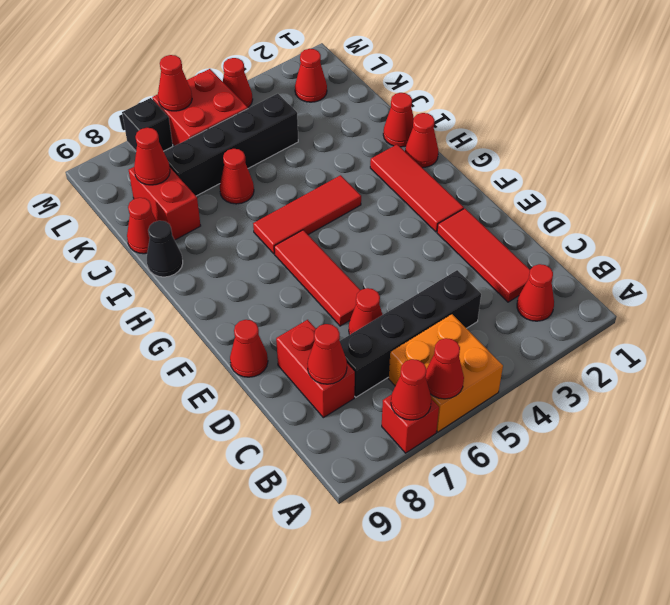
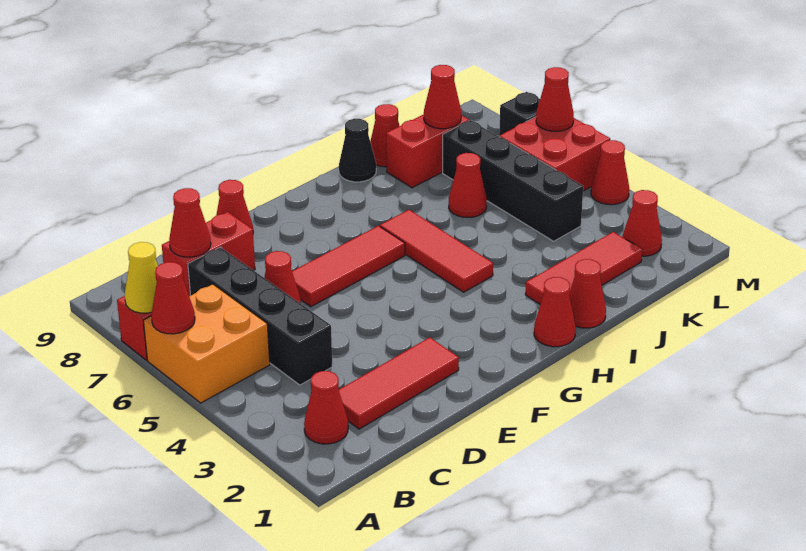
red cone A7 level 2 -> yellow cone A7 level 2
red tile F2:H2 level 1 -> red tile I2:K2 level 1

